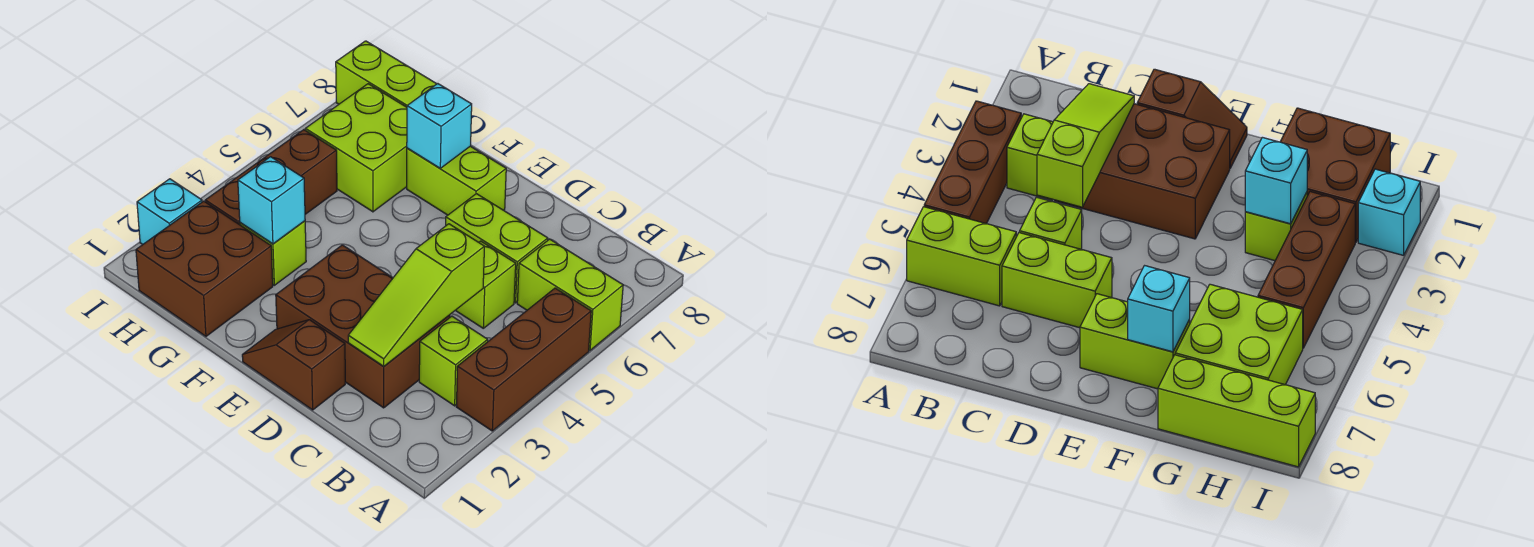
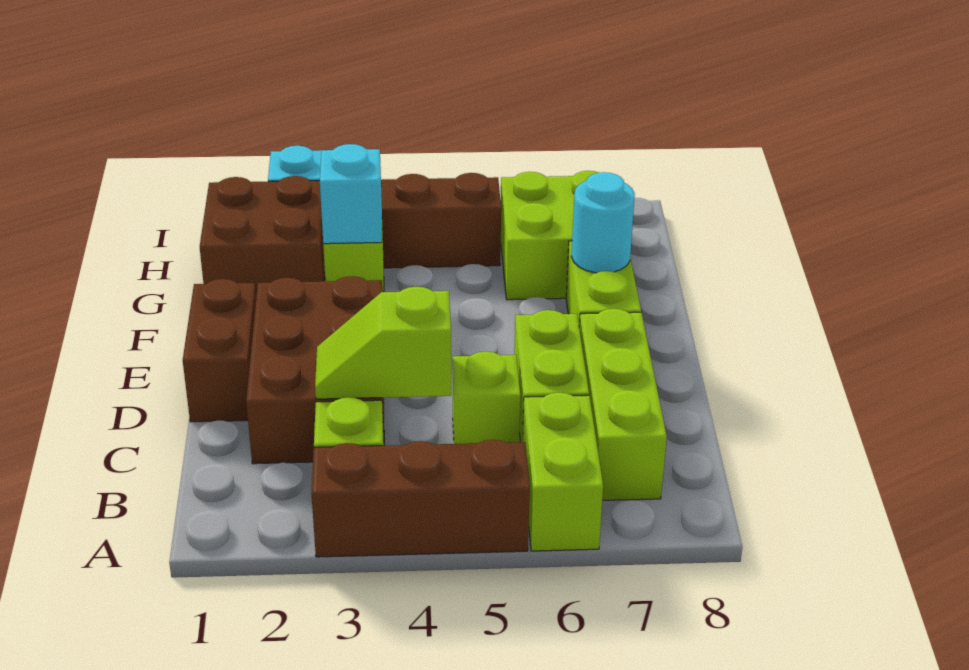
lime slope C2:C4 level 2 top 4 -> lime slope C3:C4 level 2 top 4
brown slope D1:E1 level 1 top D -> brown brick D1:E1 level 1
cyan brick F7 level 2 -> cyan round brick F7 level 2
lime brick G8:I8 level 1 -> lime brick B7:D7 level 1

